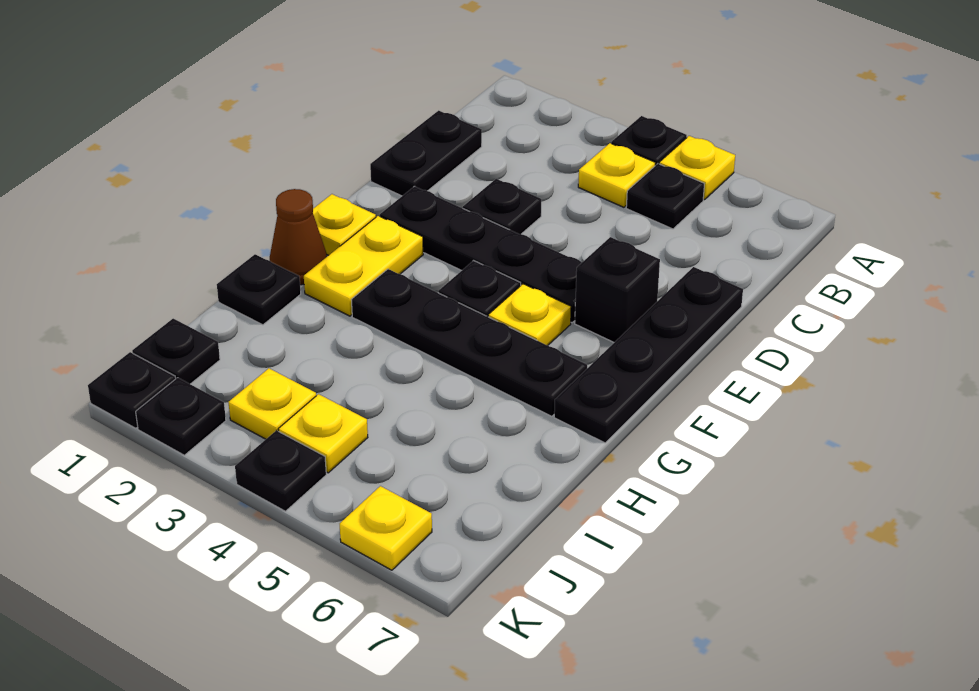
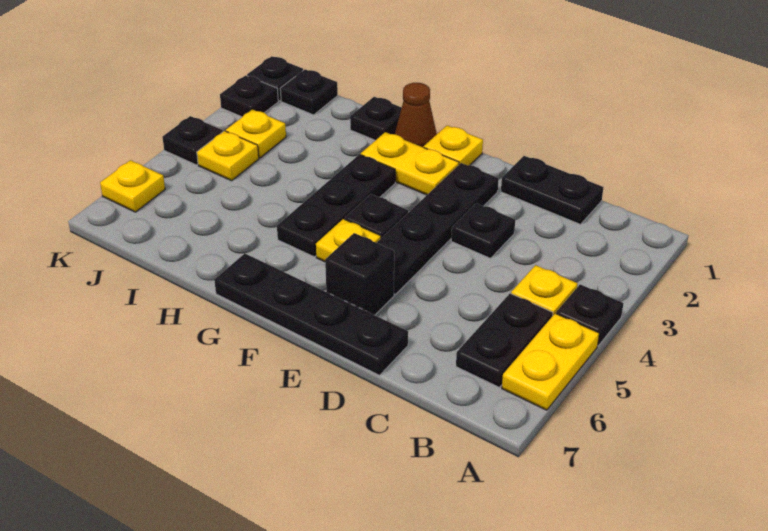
yellow plate A5 level 1 -> yellow plate A5:A6 level 1
black plate B5 level 1 -> black plate B5:B6 level 1
black plate G3:G6 level 1 -> black plate G3:G5 level 1

